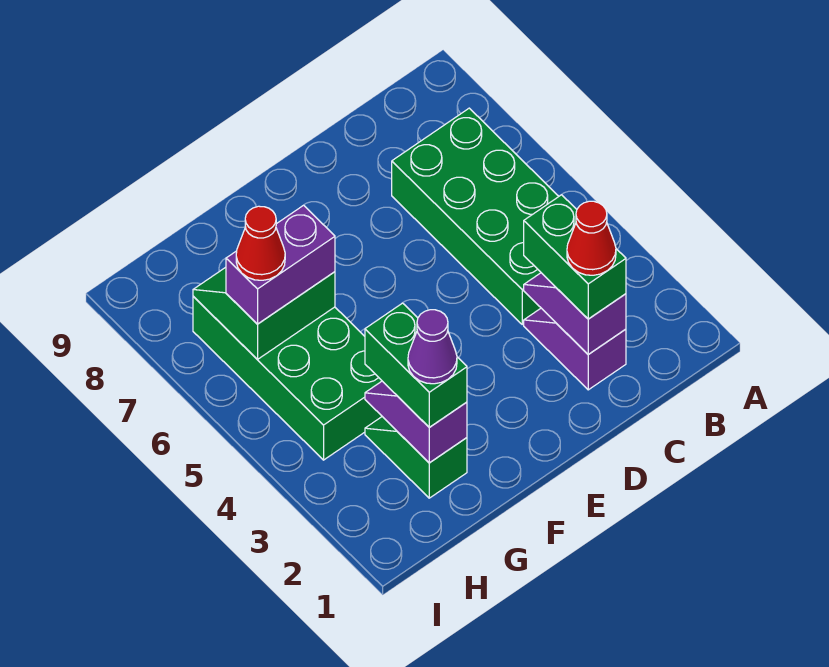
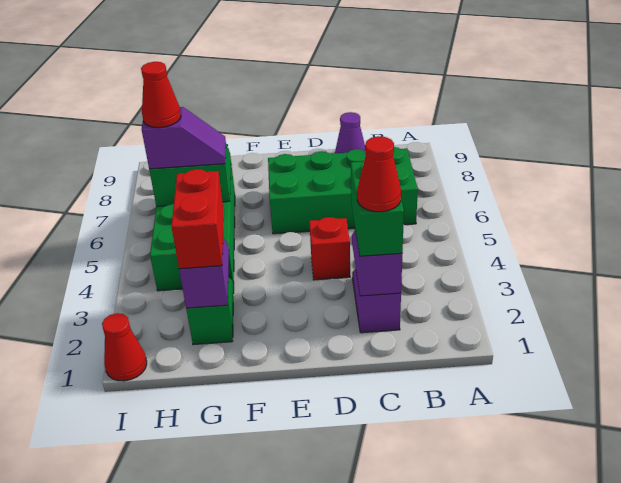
green brick B4:C7 level 1 -> green brick B6:E7 level 1
none -> red brick D4 level 1
green brick G2:G3 level 3 -> red brick G2:G3 level 3
purple cone G2 level 4 -> purple cone C9 level 1
purple brick G6:H6 level 3 -> purple slope G6:H6 level 3 top H
none -> red cone I1 level 1

